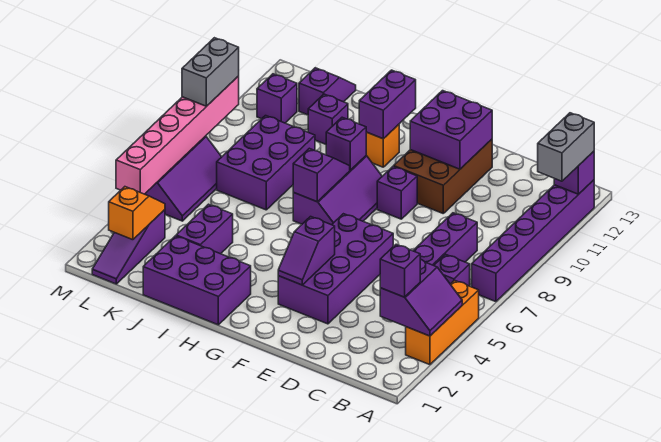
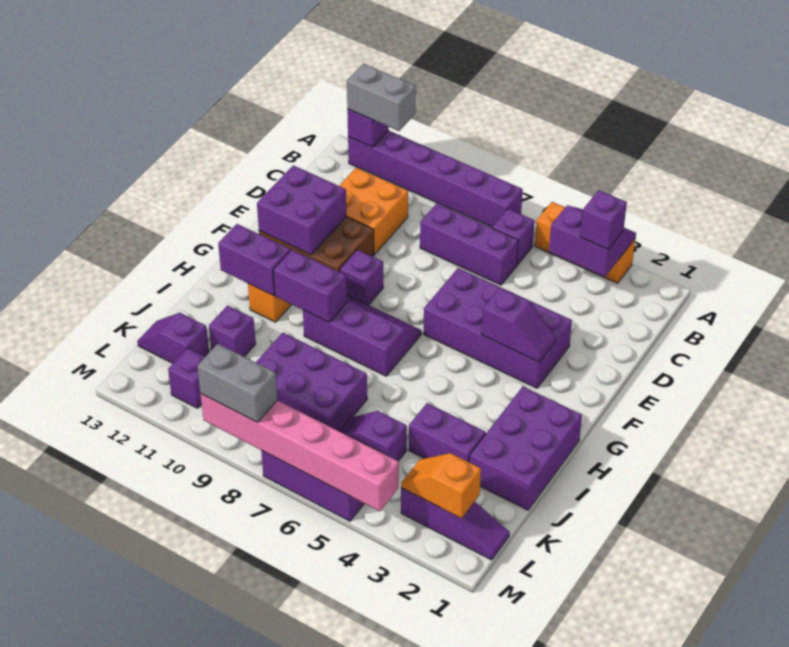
none -> orange brick C10:D11 level 1
purple slope H7:H8 level 2 top 7 -> purple slope K5:K6 level 1 top 5
purple brick H9 level 2 -> purple brick H9:H10 level 2

